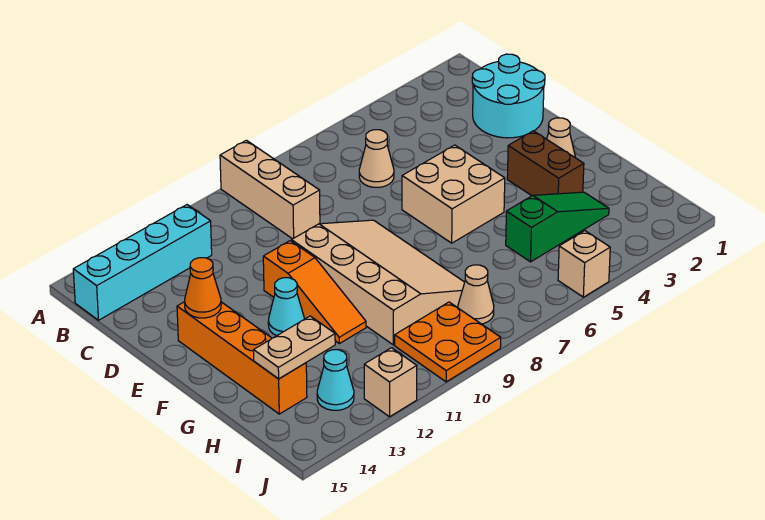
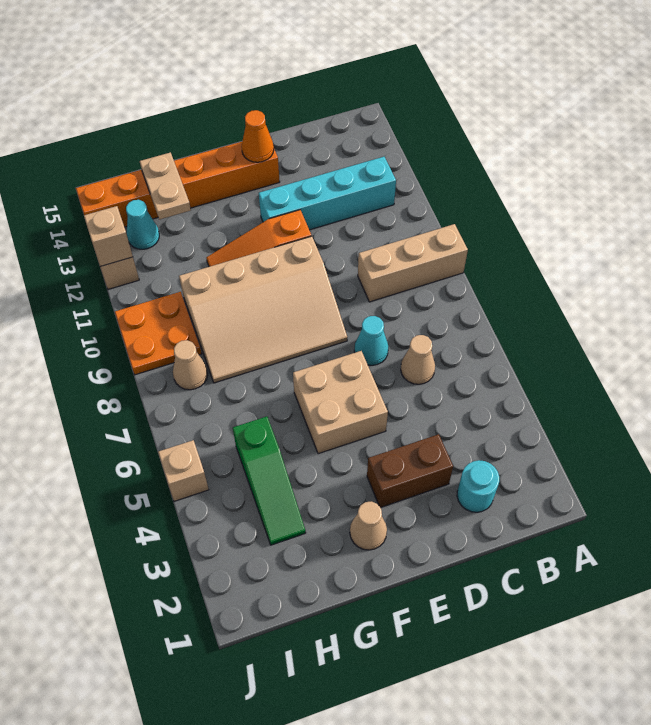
cyan brick B12:B15 level 1 -> cyan brick B12:E12 level 1
cyan round brick C1:D2 level 1 -> cyan round brick C2 level 1
orange brick E14:H14 level 1 -> orange brick E14:J14 level 1
brown brick F3:G3 level 1 -> brown brick D3:E3 level 1
cyan cone F12 level 1 -> cyan cone D7 level 1
none -> tan brick J12 level 2

